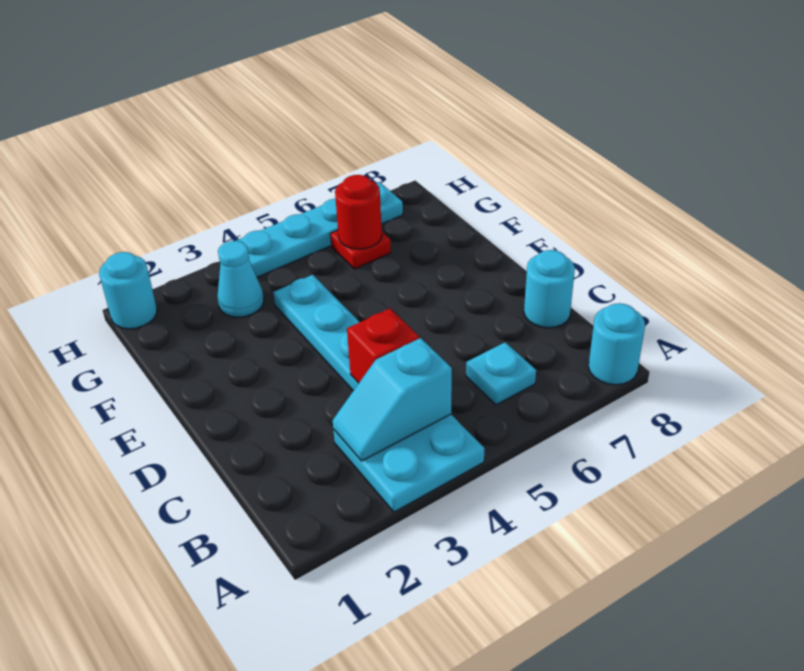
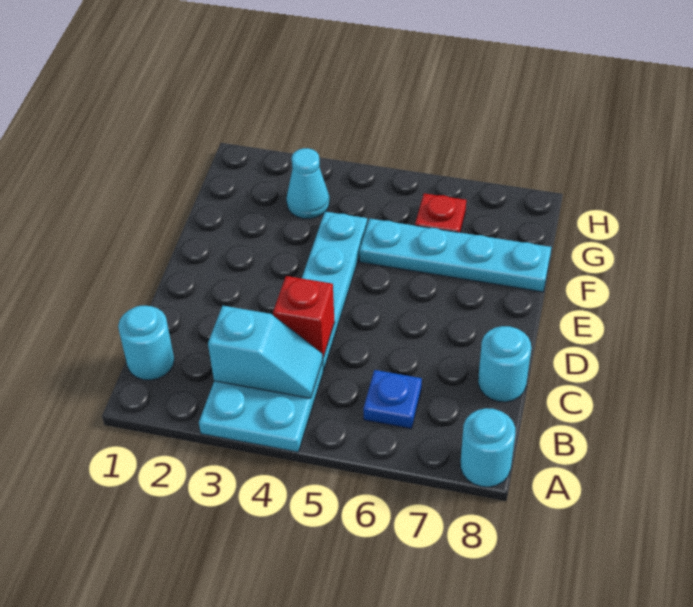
cyan slope B3:B4 level 2 top 4 -> cyan slope B3:B4 level 2 top 3
cyan plate B6 level 1 -> blue plate B6 level 1
red round brick G6 level 2 -> none
cyan round brick H1 level 1 -> cyan round brick B1 level 1
cyan plate H4:H7 level 1 -> cyan plate F5:F8 level 1

